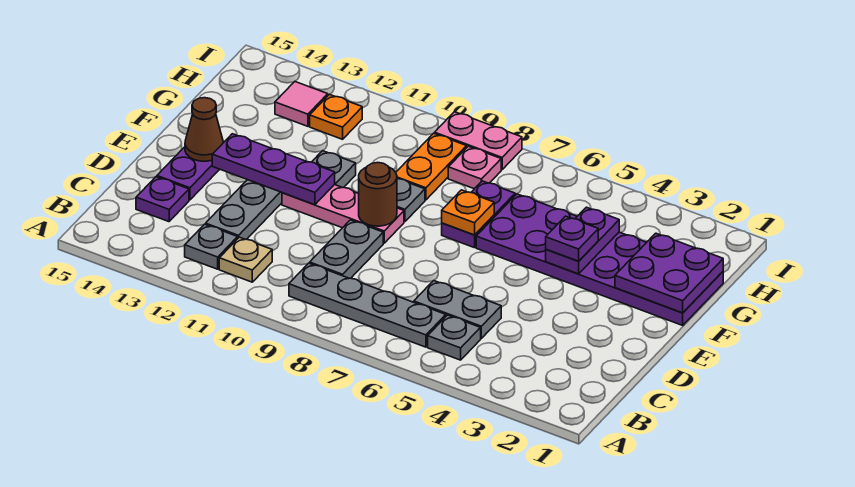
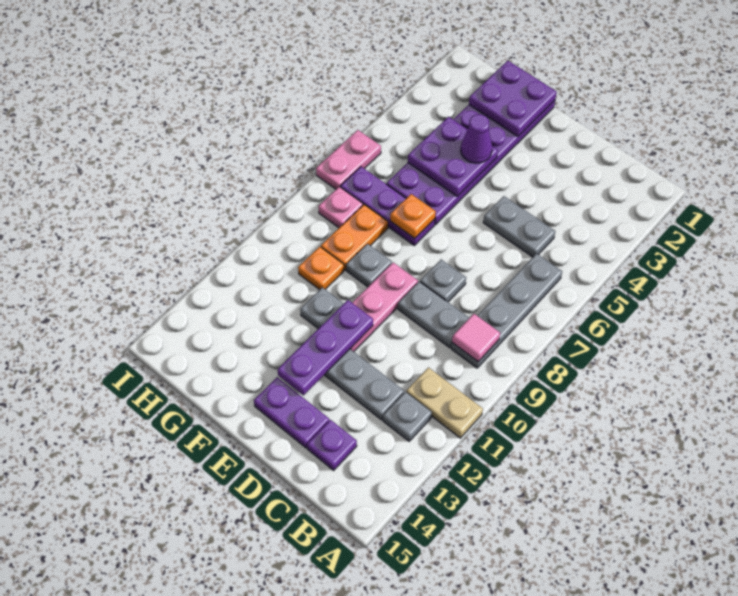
grey plate B5 level 1 -> grey plate D8 level 1
tan plate B11 level 1 -> tan plate A11:B11 level 1
grey plate C5:C6 level 1 -> grey plate C5:D5 level 1
brown round brick E9 level 2 -> none
brown cone E14 level 2 -> none
purple plate F4:G4 level 2 -> purple plate F4:G5 level 2
purple plate F4 level 3 -> purple cone F4 level 3
purple plate F7:G7 level 1 -> purple plate F7:H7 level 1
orange plate G9:H9 level 1 -> orange plate G8:G9 level 1
orange plate H12 level 1 -> orange plate G10 level 1
pink tile H13 level 1 -> pink tile B9 level 2
pink plate I8:I9 level 1 -> pink plate I6:I7 level 1

